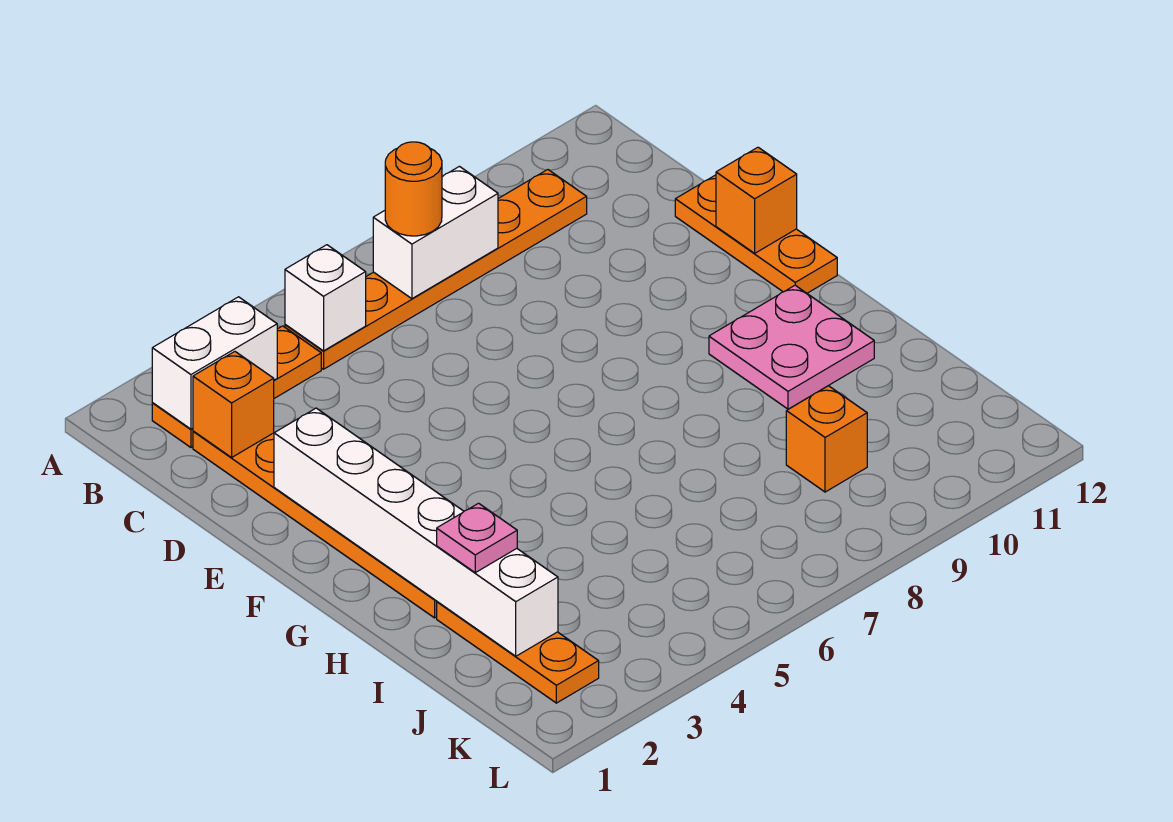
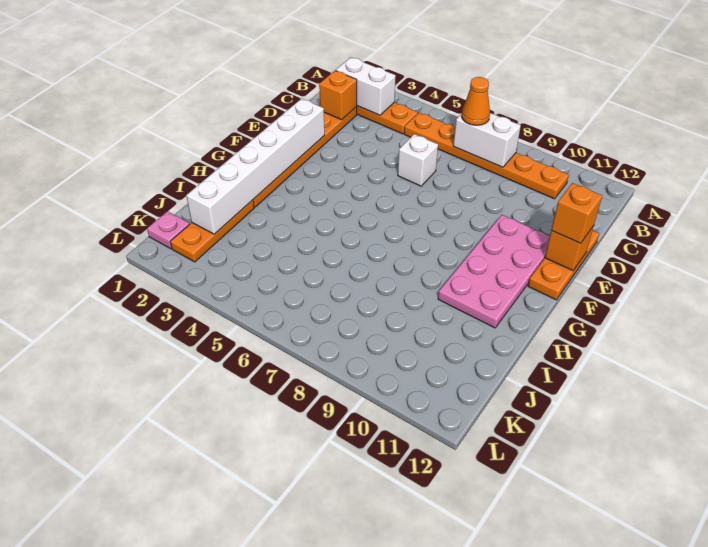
white brick B5 level 2 -> white brick D6 level 1
orange round brick B7 level 3 -> orange cone B7 level 3
pink plate G10:H11 level 1 -> pink plate E10:H11 level 1
pink plate I2 level 3 -> pink plate K1 level 1
orange brick J9 level 1 -> orange brick E12 level 3

